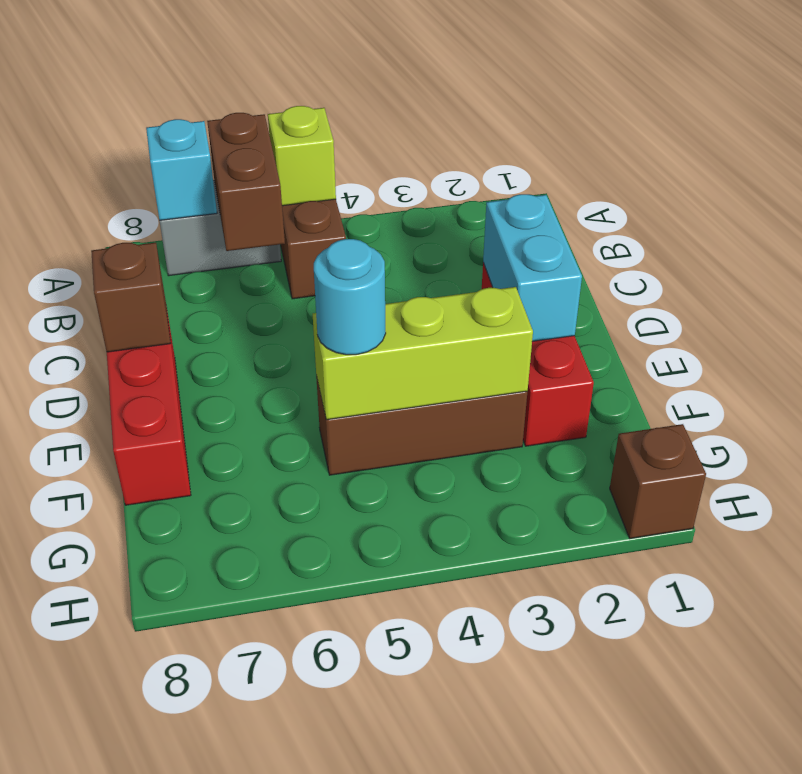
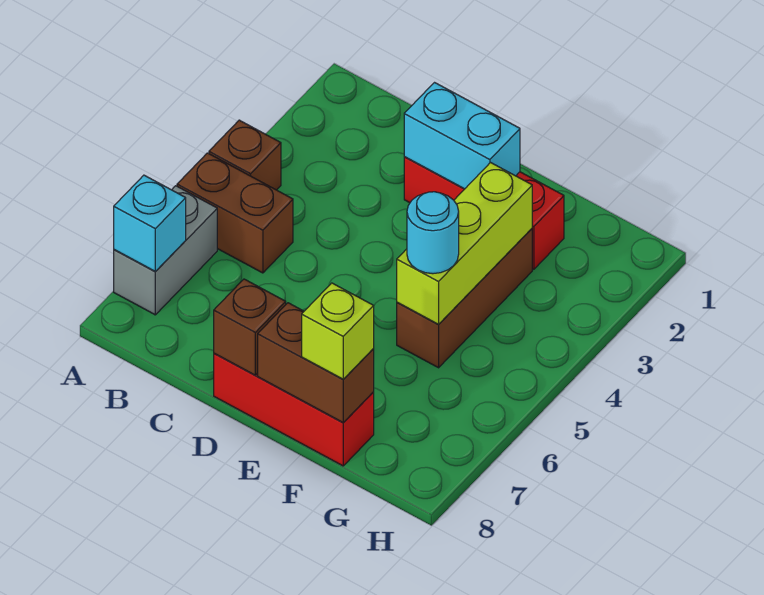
lime brick A5 level 2 -> lime brick F8 level 3
brown brick A6:B6 level 2 -> brown brick E8:F8 level 2
brown brick H1 level 1 -> brown brick A4 level 1

